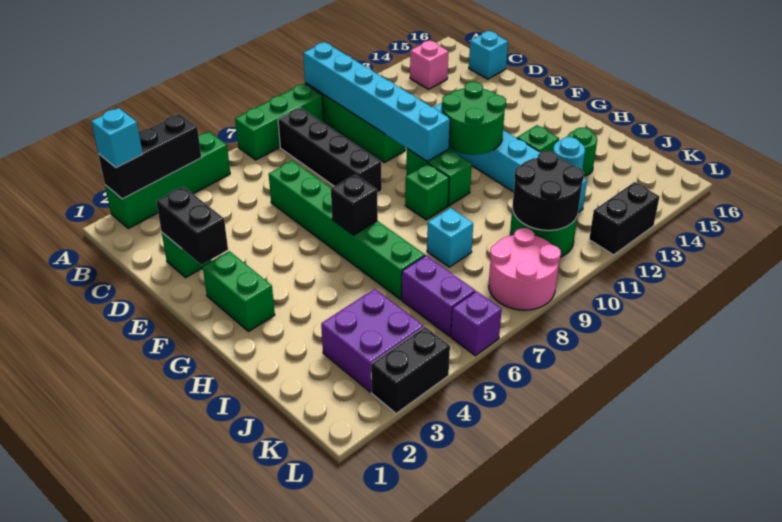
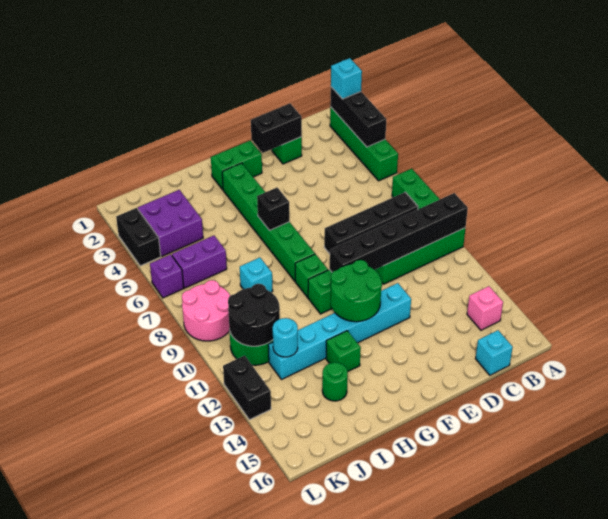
cyan brick A10:F10 level 2 -> black brick A10:F10 level 2
green brick D6:I6 level 1 -> green brick G3:G8 level 1

